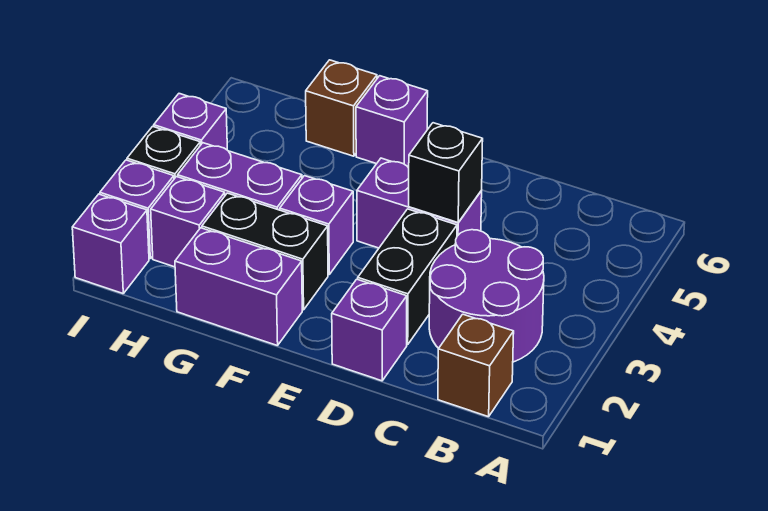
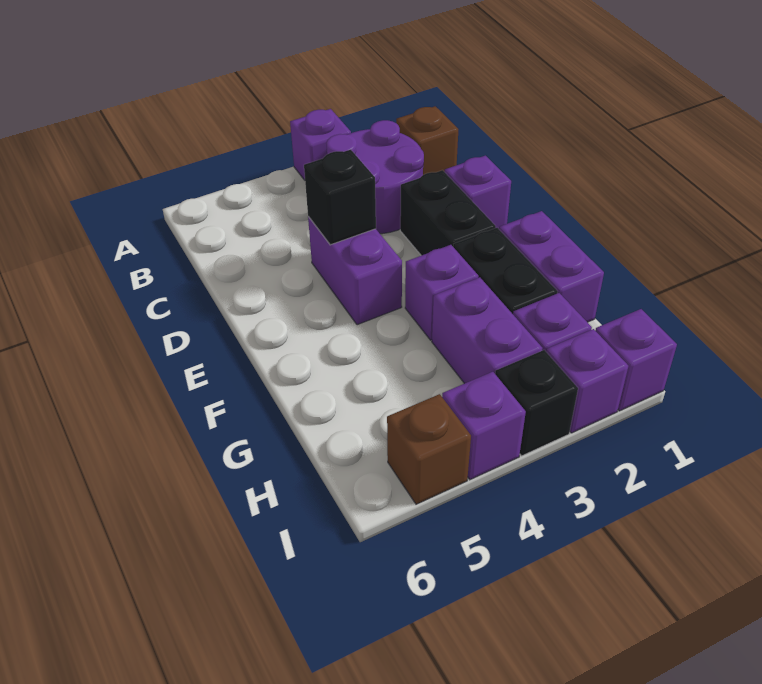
black brick D2:D3 level 1 -> black brick D2:E2 level 1
purple brick F6 level 1 -> purple brick A3 level 1
brown brick G6 level 1 -> brown brick I5 level 1

